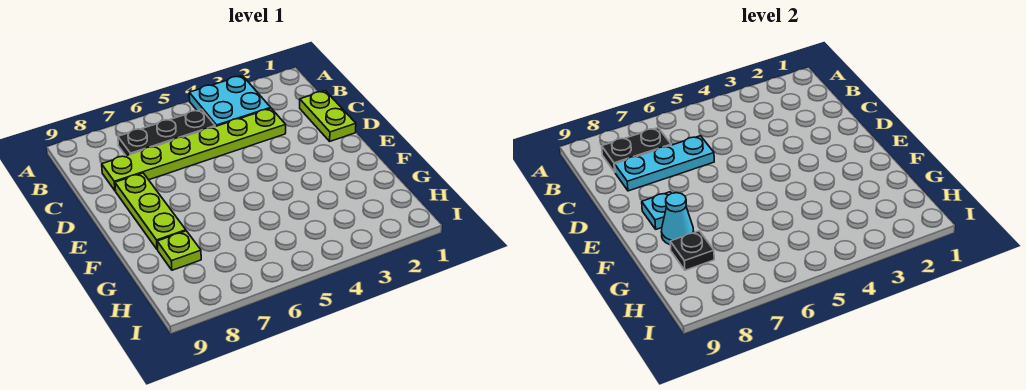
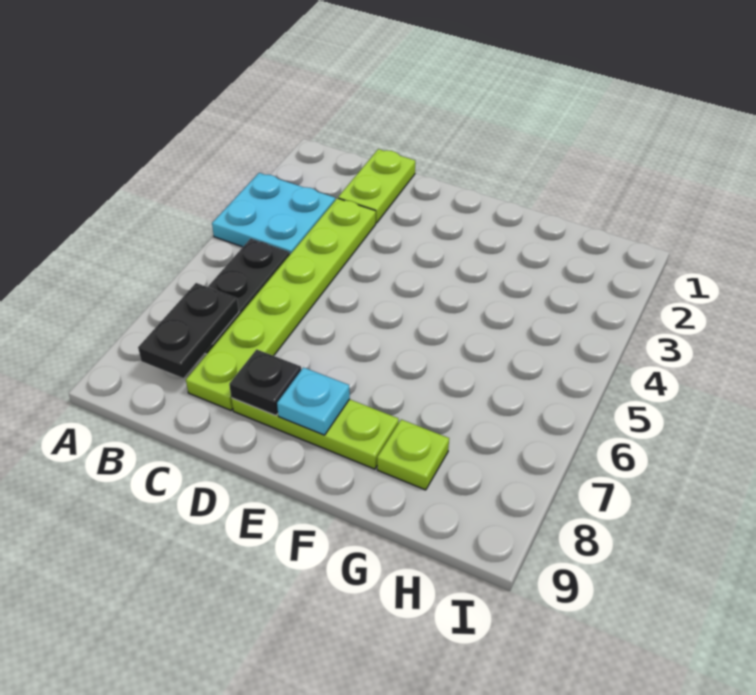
lime plate C1:D1 level 1 -> lime plate C1:C2 level 1
cyan plate C6:C8 level 2 -> none
cyan cone F8 level 2 -> none
black plate G8 level 2 -> black plate D8 level 2

